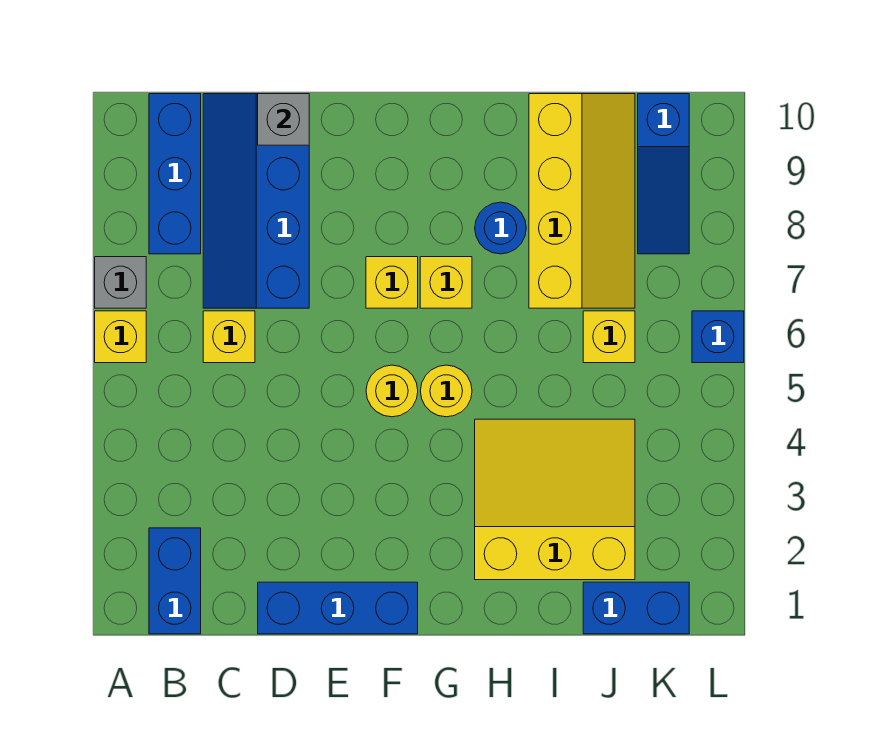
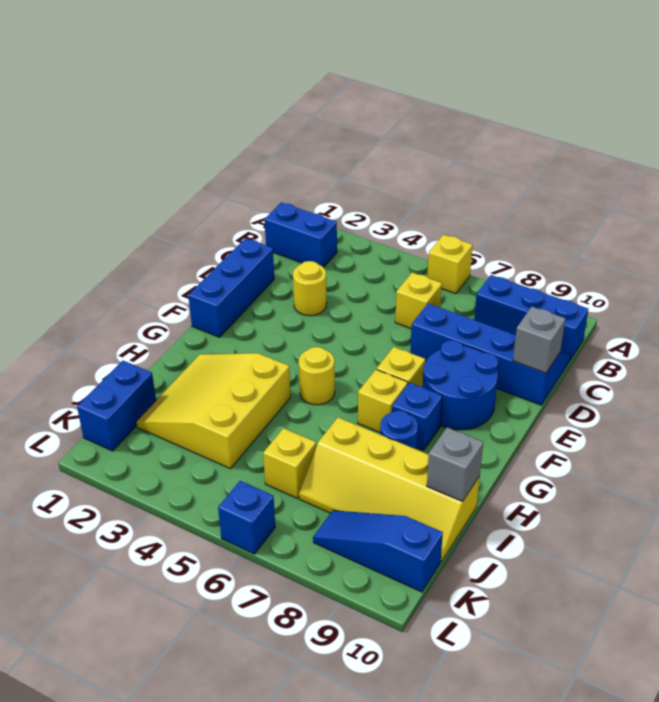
grey brick A7 level 1 -> grey brick I10 level 2
none -> blue round brick E8:F9 level 1
yellow round brick F5 level 1 -> yellow round brick D3 level 1
none -> blue brick G8 level 1
yellow slope H2:J4 level 1 top 2 -> yellow slope H2:J4 level 1 top 4

